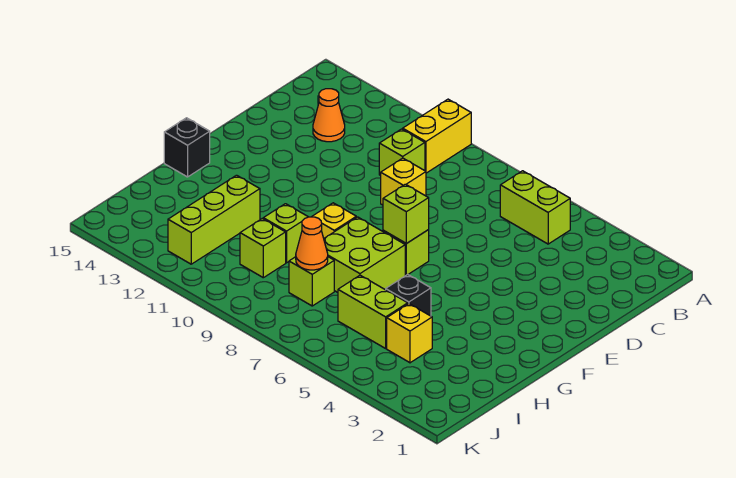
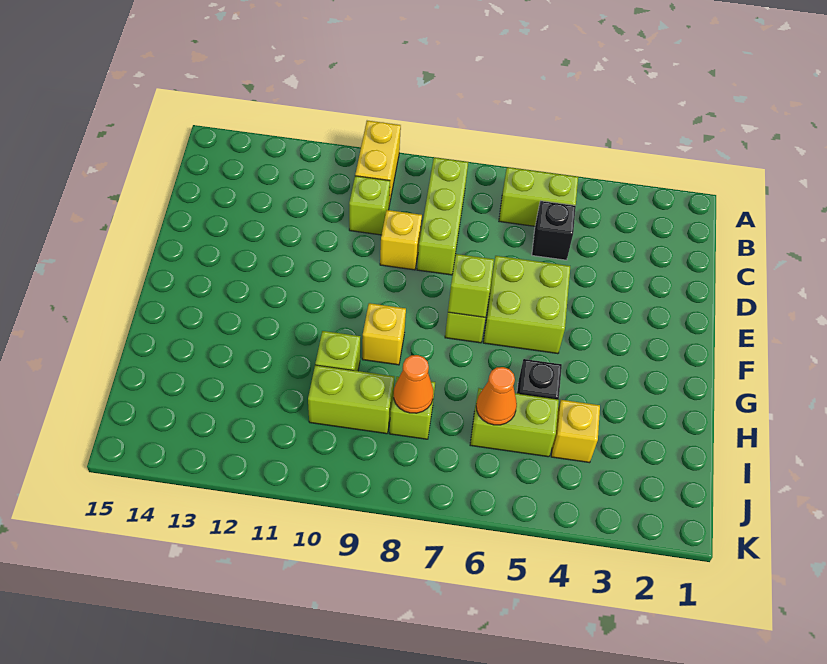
orange cone C13 level 1 -> orange cone I6 level 2
lime brick G7:H8 level 1 -> lime brick E5:F6 level 1
black brick G15 level 1 -> black brick C5 level 1
lime brick H12:J12 level 1 -> lime brick B8:D8 level 1
lime brick I10 level 1 -> lime brick I9:I10 level 1

